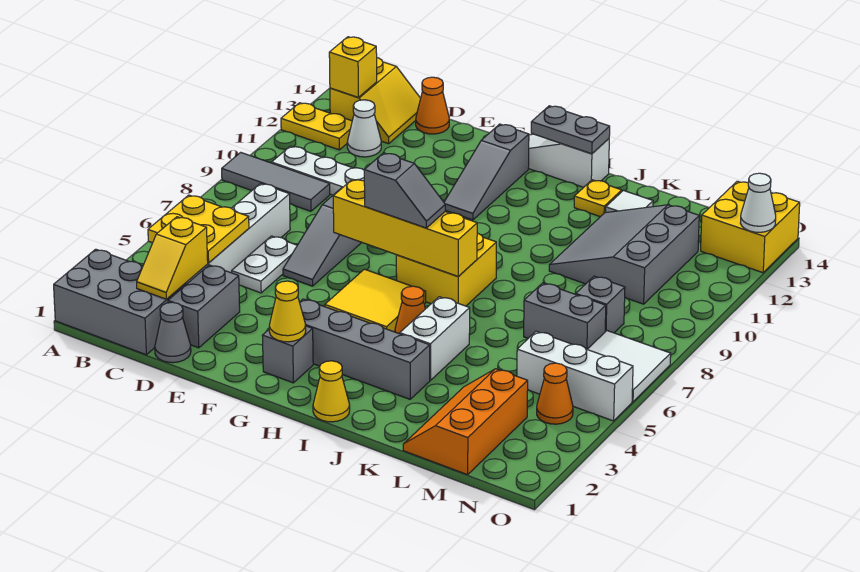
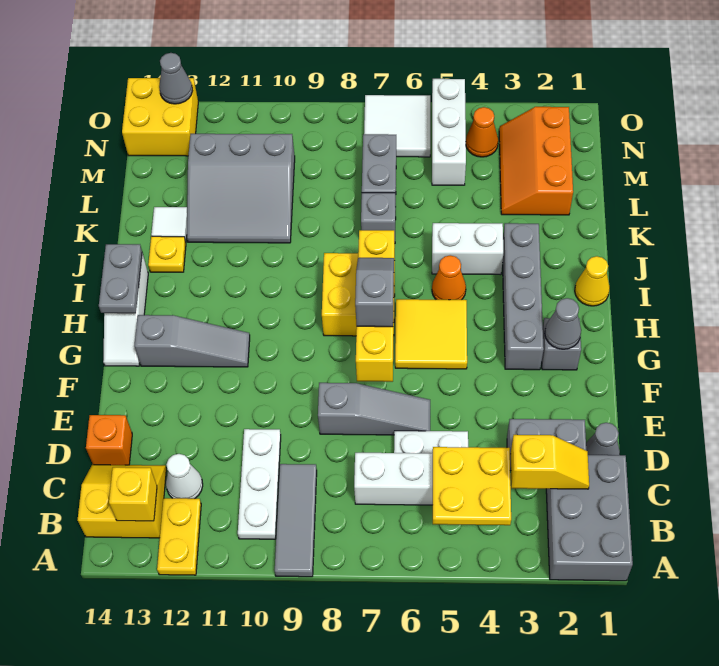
orange cone D14 level 1 -> orange brick D14 level 1
yellow cone G2 level 2 -> grey cone G2 level 2
orange slope L1:M3 level 1 top M -> orange slope L2:N3 level 1 top 2
grey brick M8 level 1 -> grey brick K7 level 1
white cone O13 level 2 -> grey cone O13 level 2

